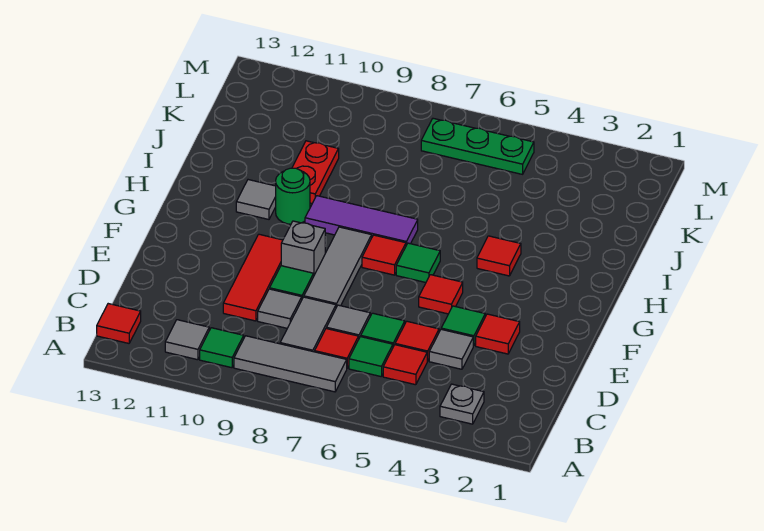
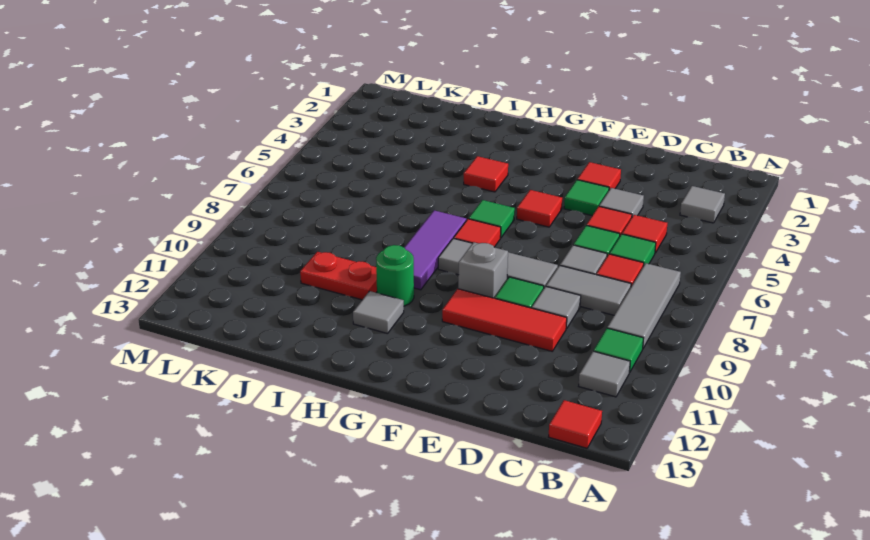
grey plate B3 level 1 -> grey tile B3 level 1
green plate L5:L7 level 1 -> none

